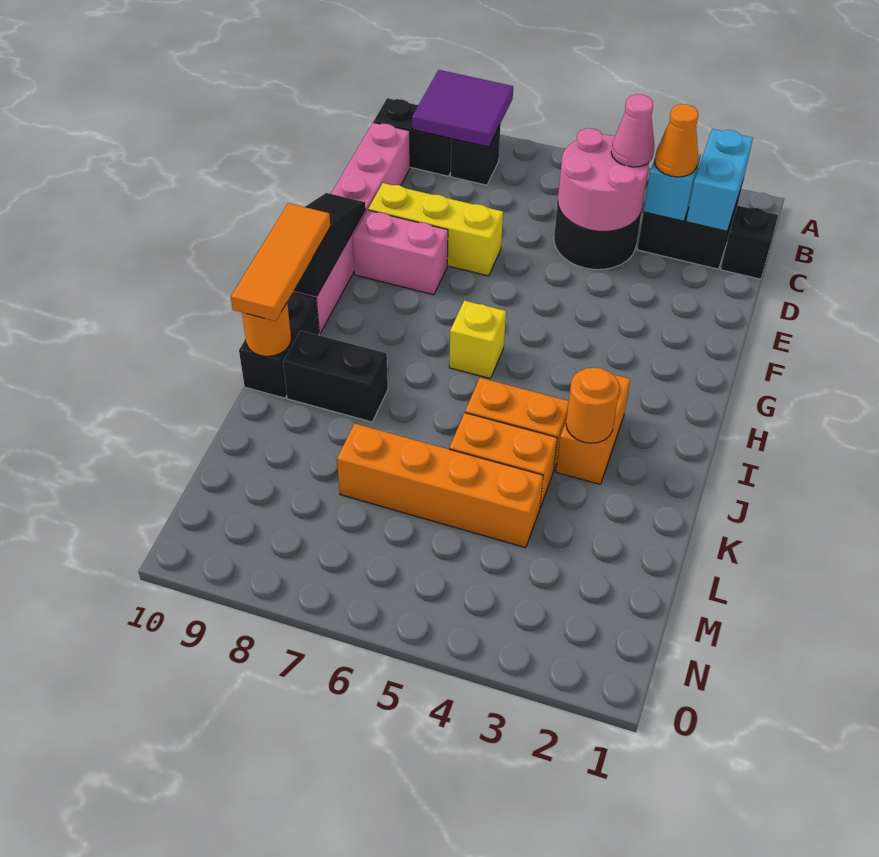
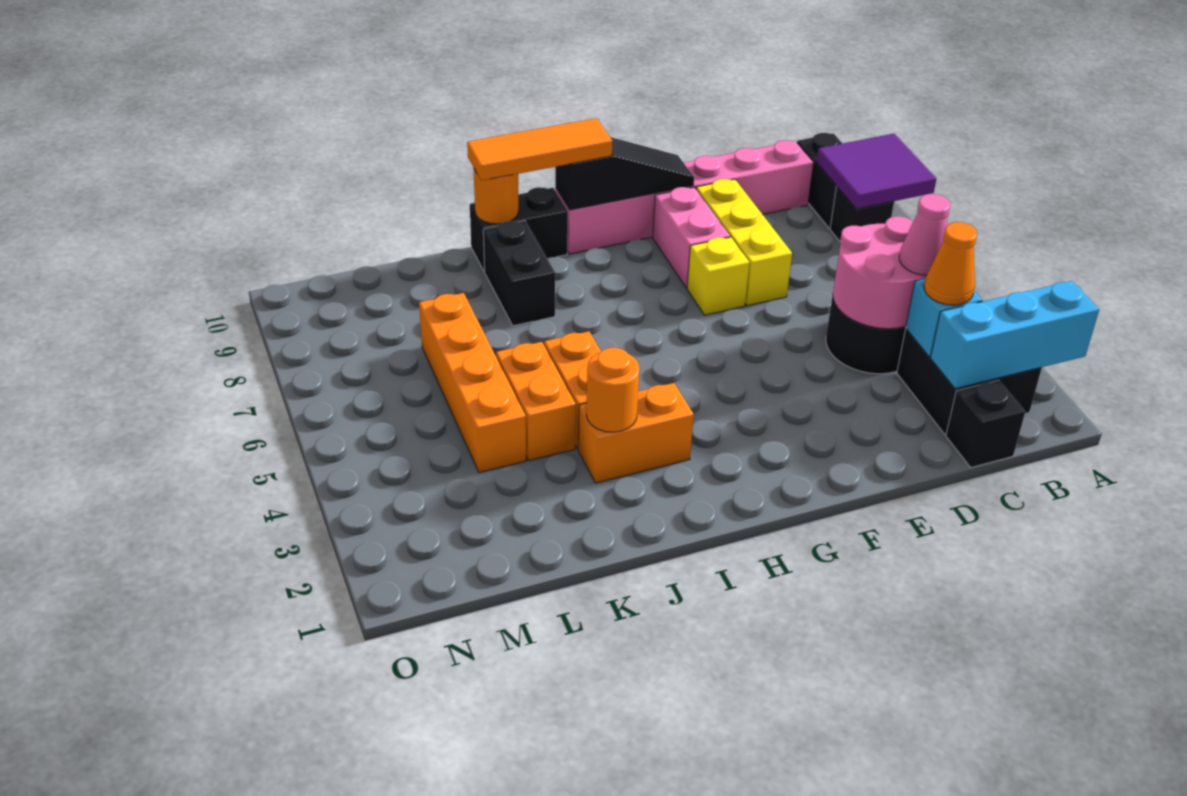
cyan brick B2:C2 level 2 -> cyan brick A2:C2 level 2
yellow brick H6 level 1 -> yellow brick F7 level 1

